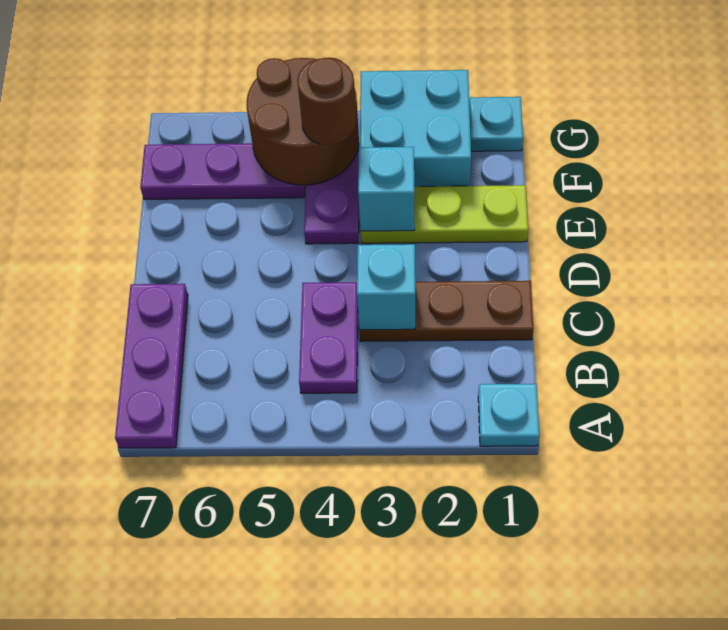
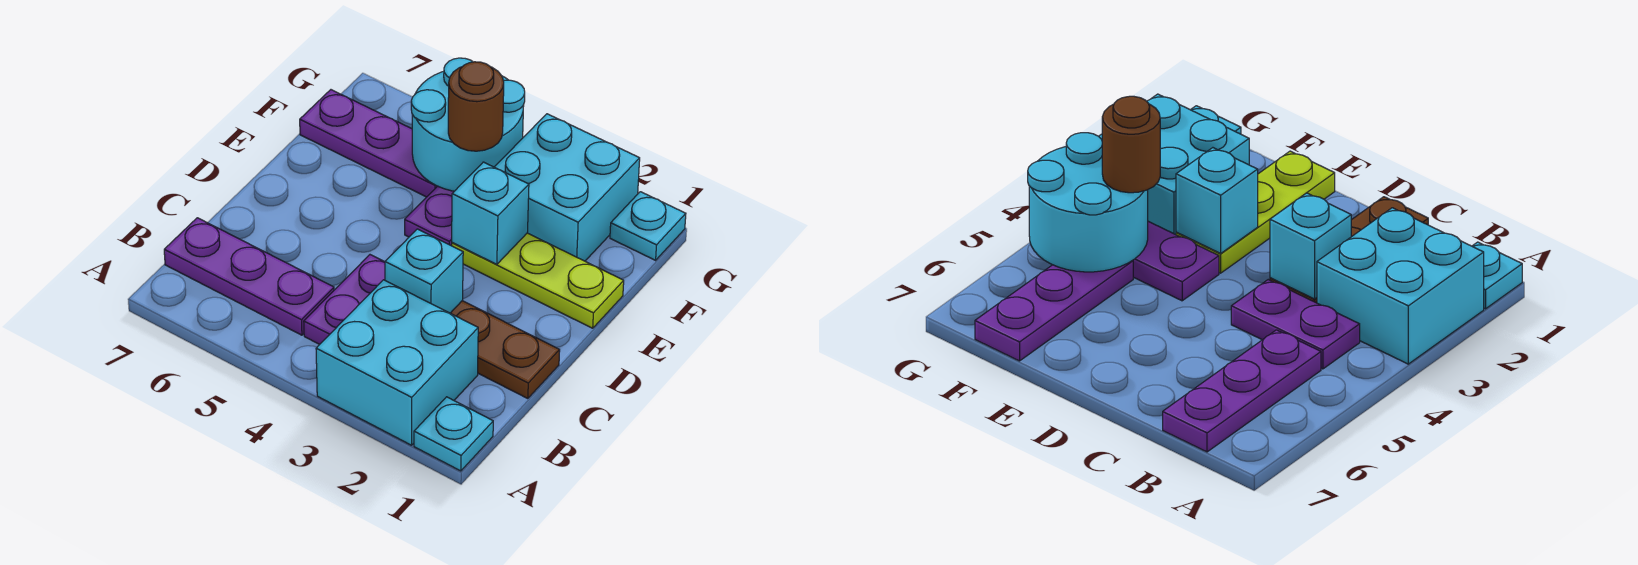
none -> cyan brick A2:B3 level 1
purple plate A7:C7 level 1 -> purple plate B5:B7 level 1
brown round brick F4:G5 level 2 -> cyan round brick F4:G5 level 2

